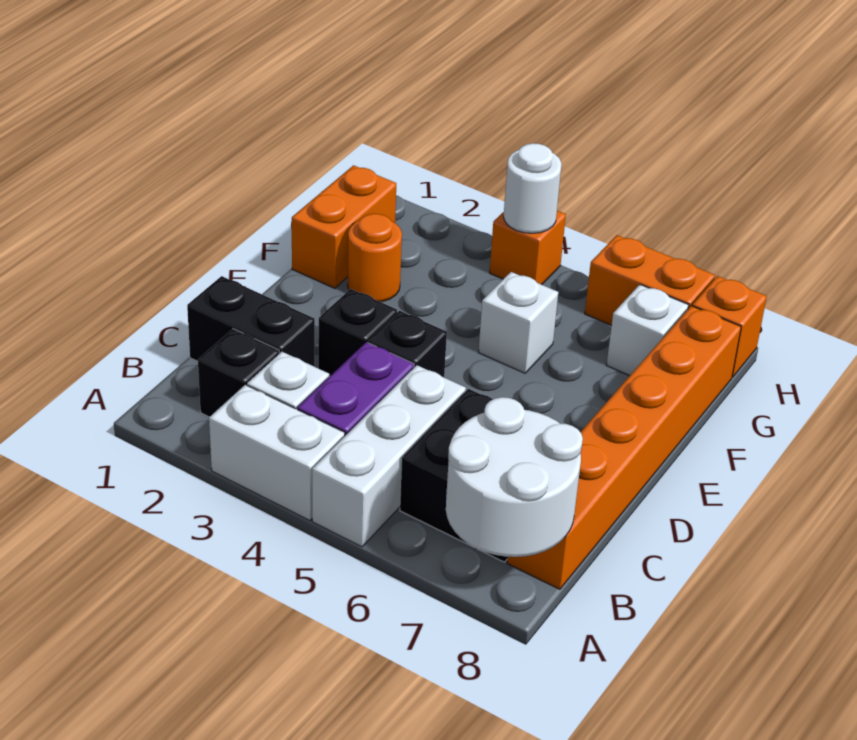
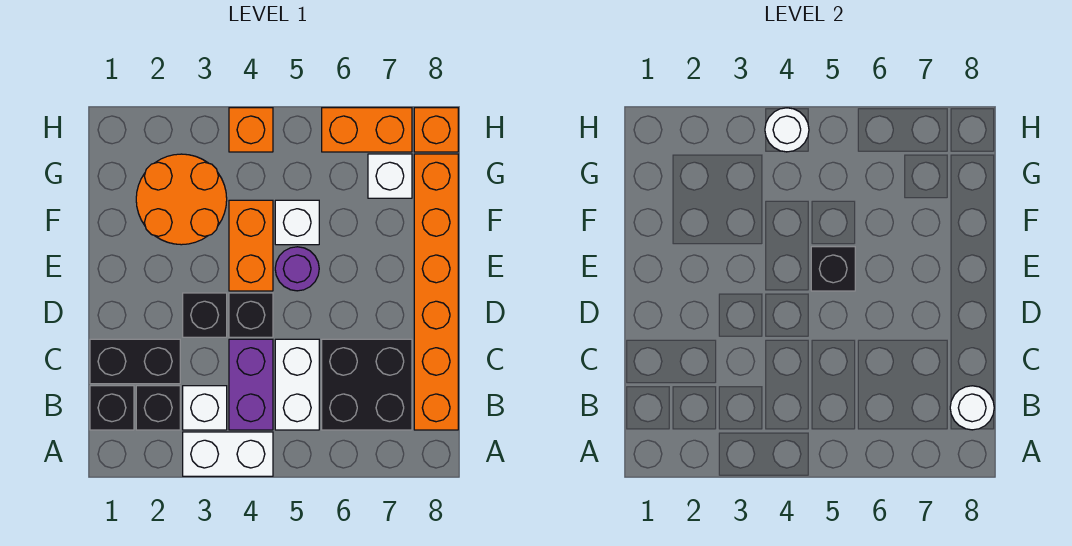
white brick A5:C5 level 1 -> white brick B5:C5 level 1
white round brick A7:B8 level 2 -> white round brick B8 level 2
none -> black brick B1 level 1
none -> purple round brick E5 level 1
none -> black brick E5 level 2
orange brick F1:G1 level 1 -> orange brick E4:F4 level 1
orange round brick F2 level 1 -> orange round brick F2:G3 level 1

